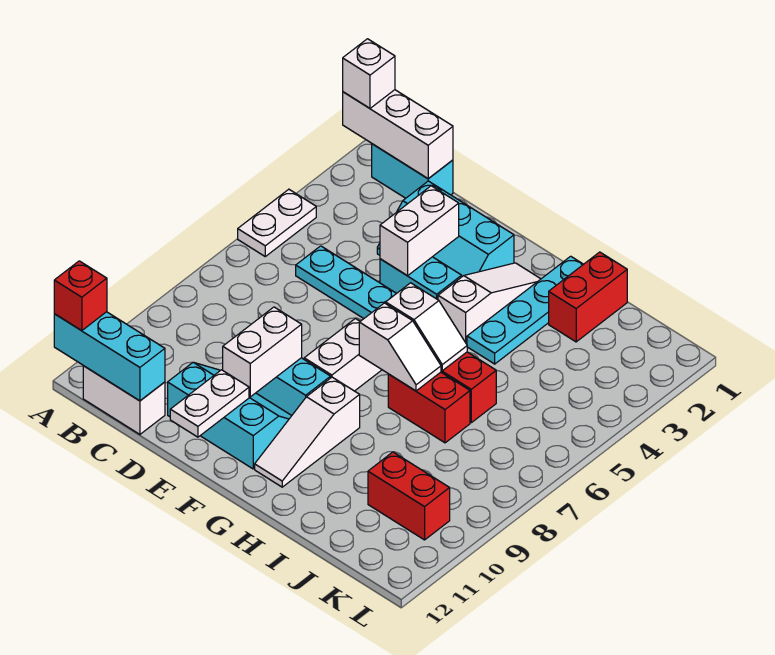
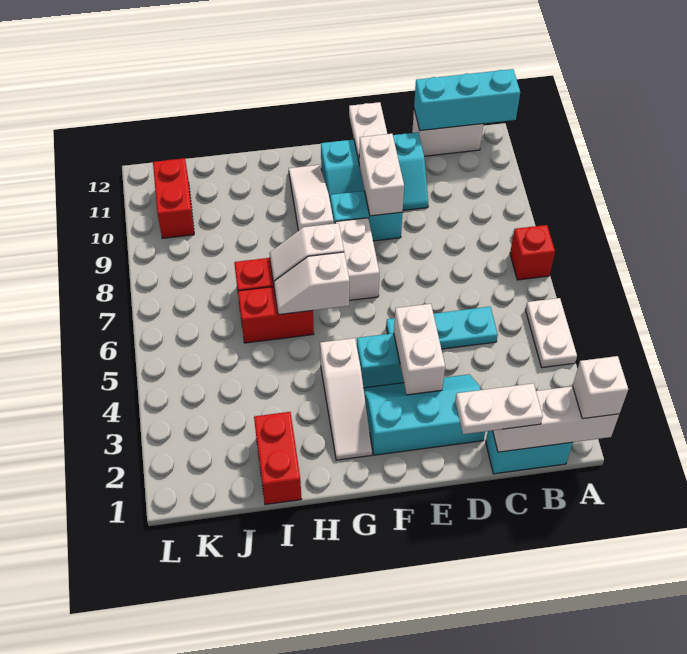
red brick A12 level 3 -> red brick A7 level 1
none -> white plate C1:D1 level 3
cyan plate H1:H4 level 1 -> none
red brick J10:K10 level 1 -> red brick K10:K11 level 1

